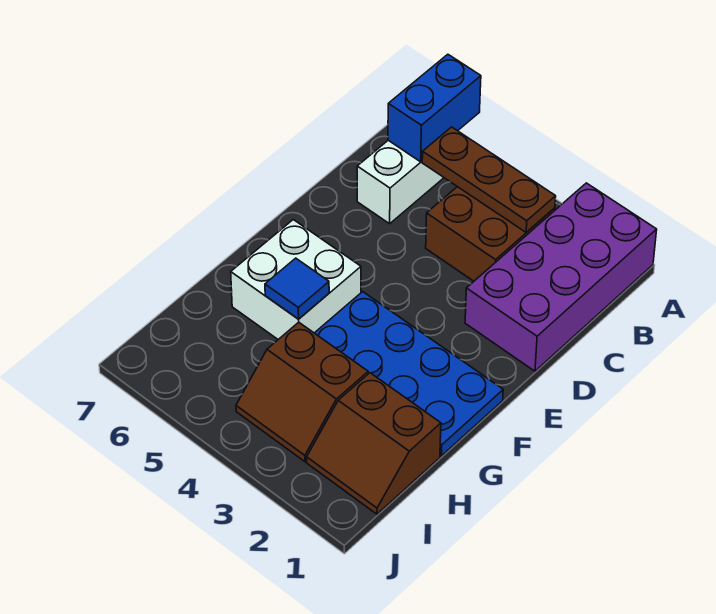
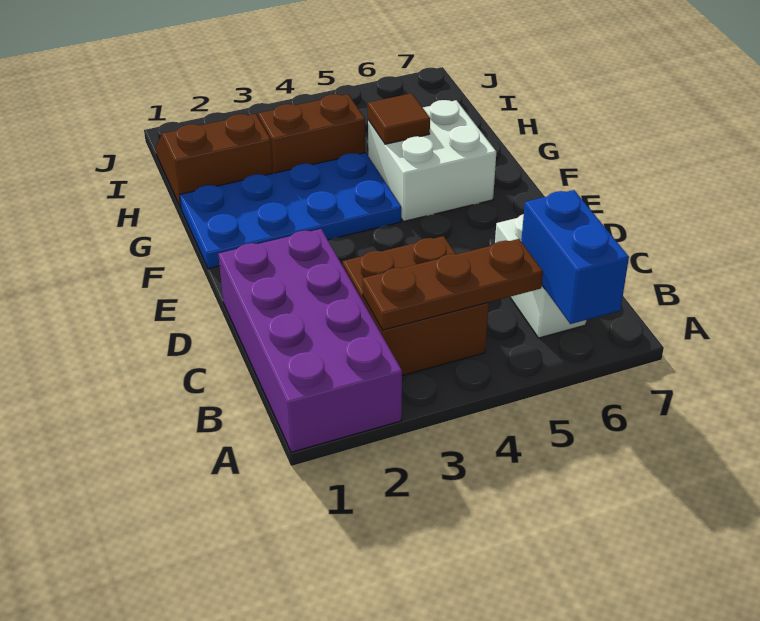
blue tile G5 level 2 -> brown tile G5 level 2

